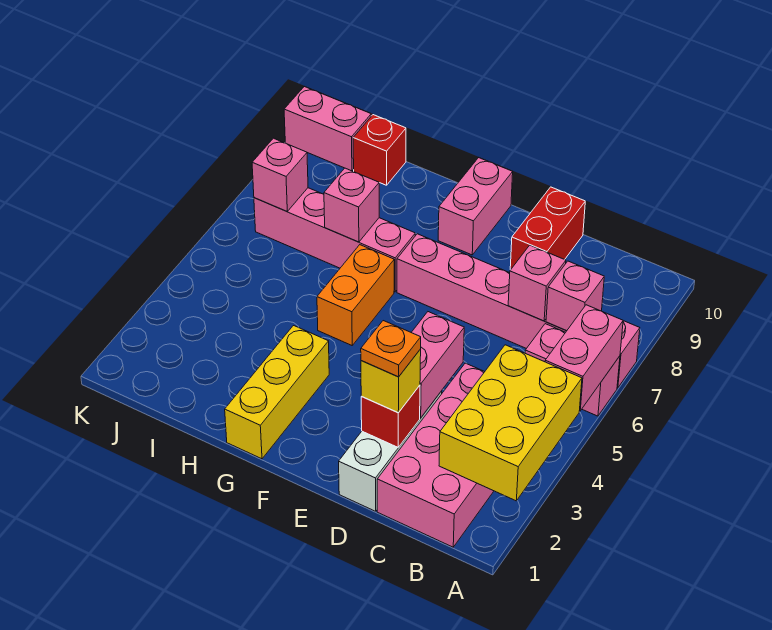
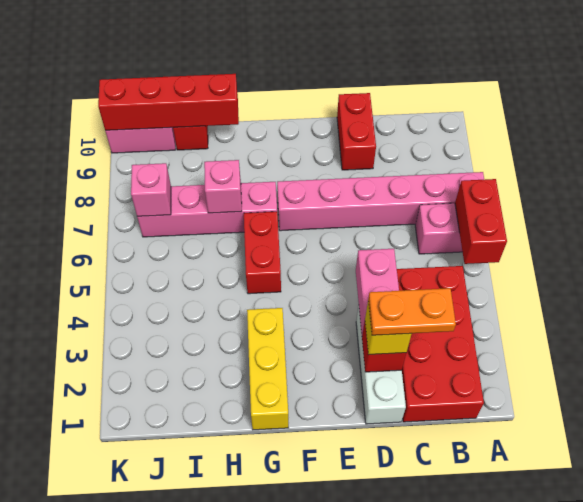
yellow brick A2:B4 level 2 -> none
pink brick A5:A6 level 2 -> red brick A5:A6 level 2
pink brick B1:C4 level 1 -> red brick B1:C4 level 1
pink brick B7 level 2 -> none
pink brick C7 level 2 -> none
orange plate D2 level 4 -> orange plate C2:D2 level 4
pink brick F9:F10 level 1 -> none
orange brick G5:G6 level 1 -> red brick G5:G6 level 1
none -> red brick H10:K10 level 2

